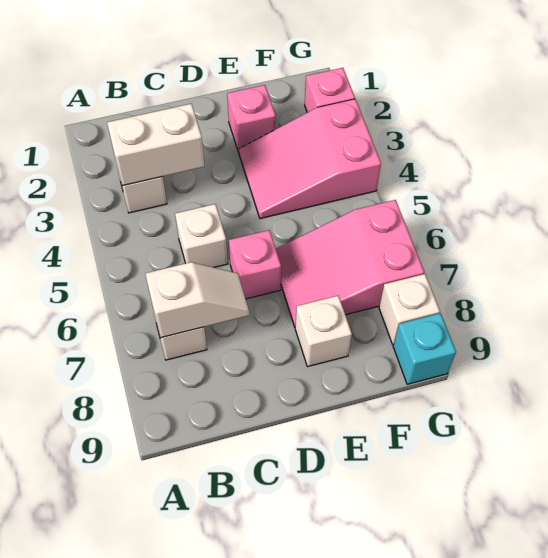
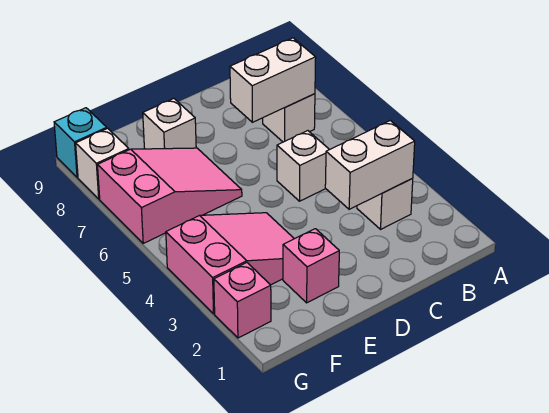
white slope B7:C7 level 2 top B -> white brick B7:C7 level 2
pink brick D6 level 1 -> none

